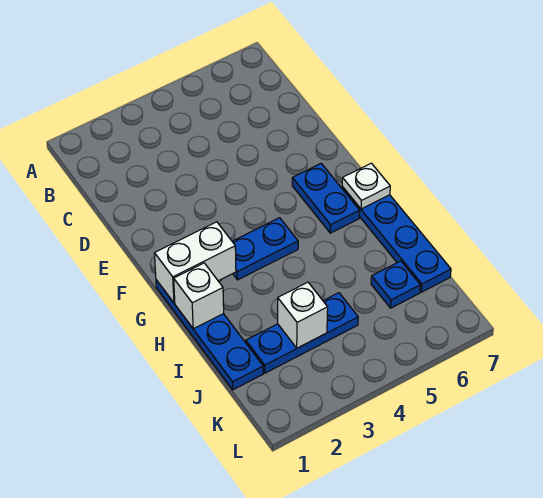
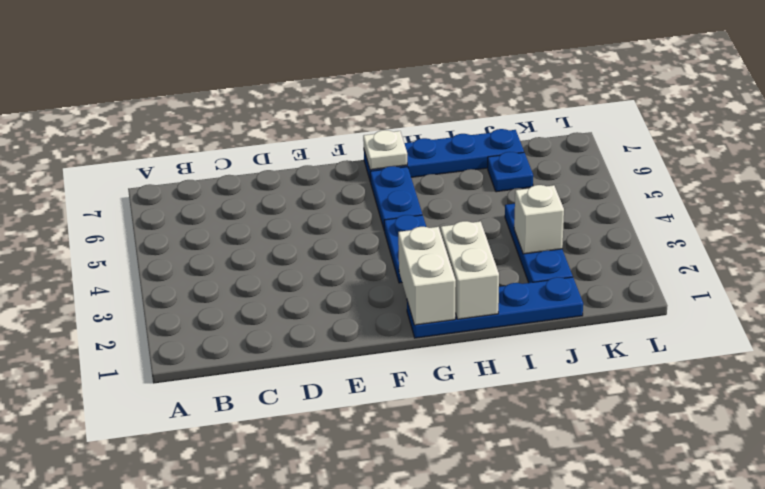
blue plate F6:G6 level 1 -> blue plate G5:G6 level 1
white brick H1 level 2 -> white brick H1:H2 level 2

